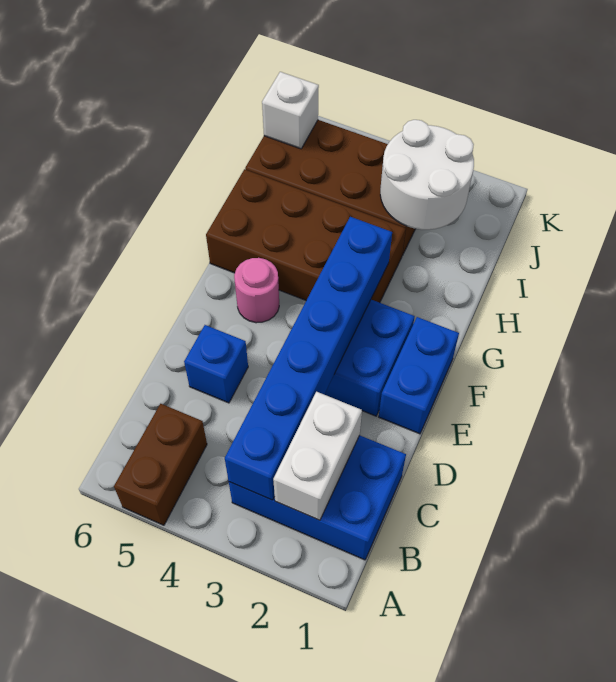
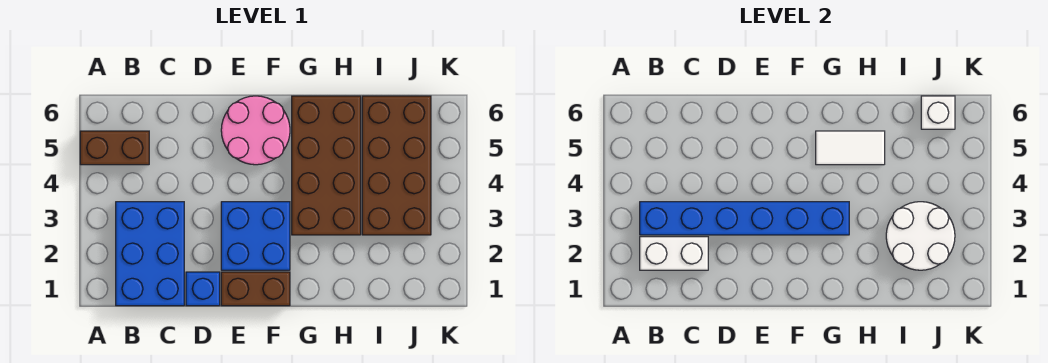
blue brick D5 level 1 -> blue brick D1 level 1
blue brick E1:F1 level 1 -> brown brick E1:F1 level 1
pink round brick F5 level 1 -> pink round brick E5:F6 level 1
none -> white tile G5:H5 level 2

